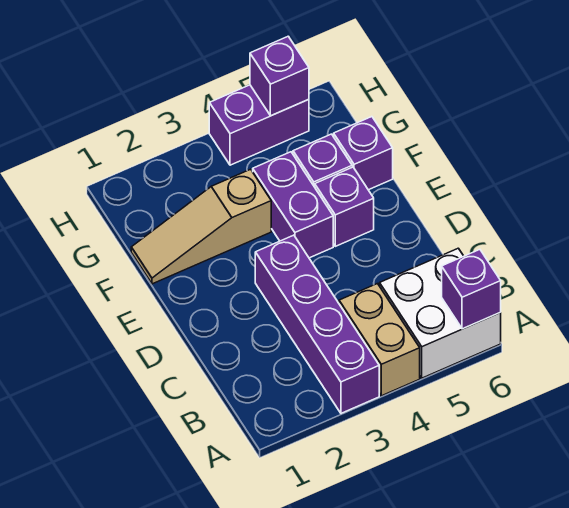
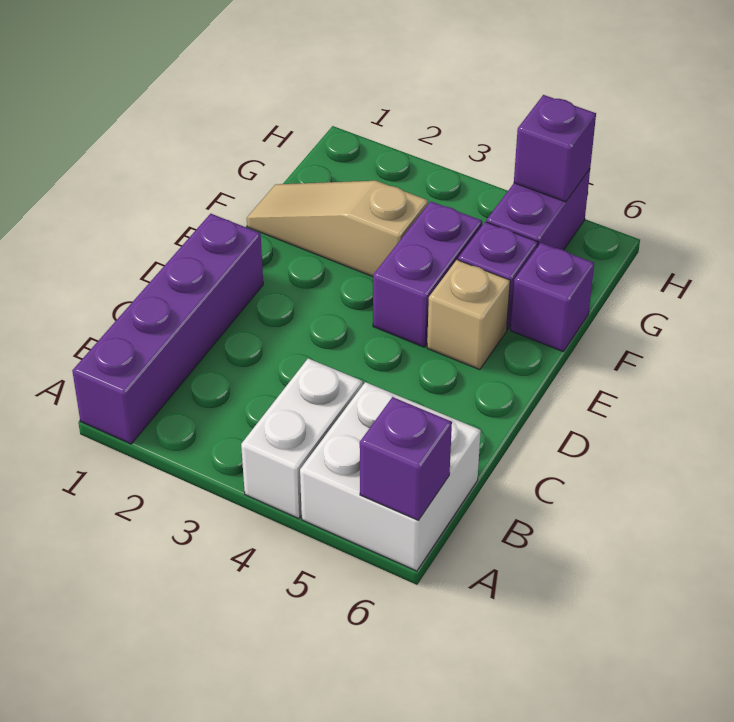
purple brick A3:D3 level 1 -> purple brick A1:D1 level 1
tan brick A4:B4 level 1 -> white brick A4:B4 level 1
purple brick E5 level 1 -> tan brick E5 level 1
purple brick H4:H5 level 1 -> purple brick G5:H5 level 1

